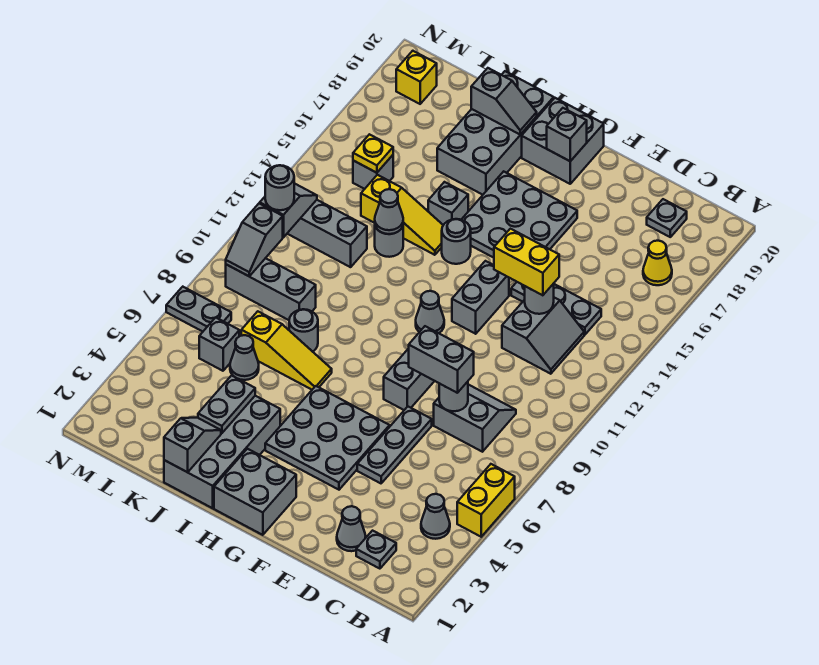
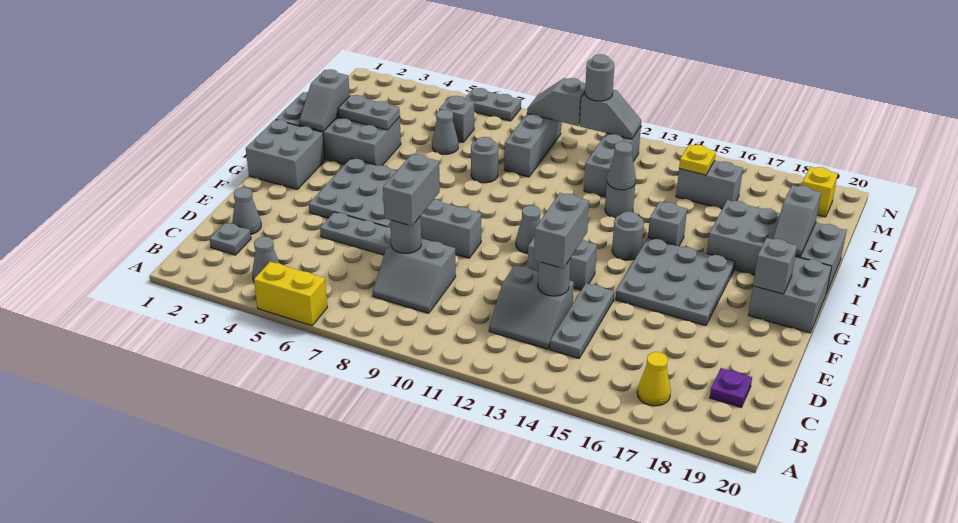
grey slope C8:D9 level 1 top 8 -> grey slope C8:D9 level 1 top D
grey plate C19 level 1 -> purple plate C19 level 1
yellow brick D13:E13 level 3 -> grey brick D13:E13 level 3
yellow slope I7:K7 level 1 top K -> none
yellow slope I14:K14 level 1 top K -> none
grey slope J1:J2 level 2 top 1 -> grey slope I2:J2 level 2 top J
grey brick L15 level 1 -> grey brick L15:L16 level 1
grey plate M7:N7 level 1 -> grey plate N6:N7 level 1

